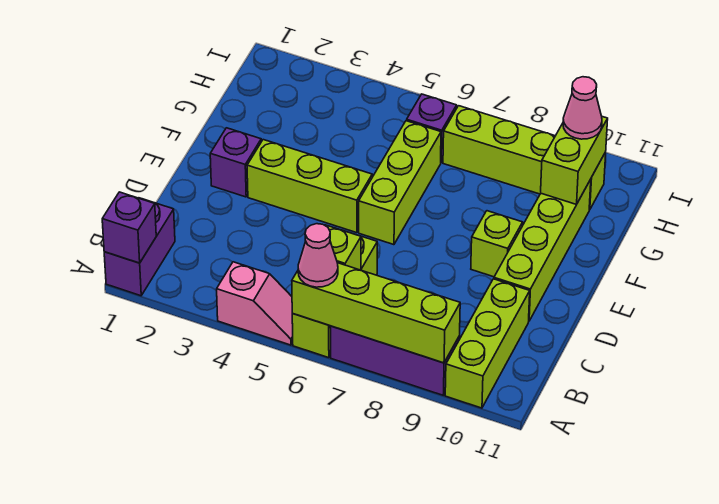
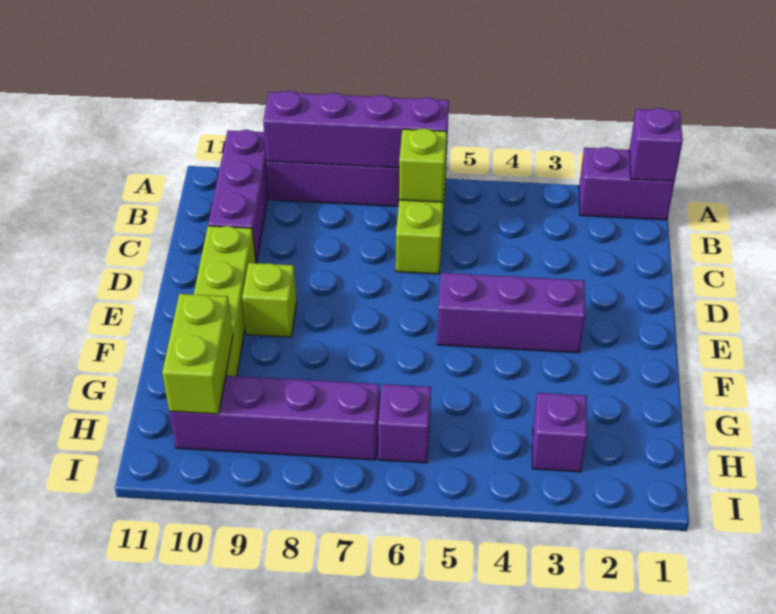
purple brick A1:B1 level 1 -> purple brick A1:A2 level 1
pink slope A4:A5 level 1 top 4 -> none
lime brick A6:A9 level 2 -> purple brick A6:A9 level 2
pink cone A6 level 3 -> none
lime brick A10:C10 level 1 -> purple brick A10:C10 level 1
purple brick E2 level 1 -> purple brick H3 level 1
lime brick E3:E5 level 1 -> purple brick E3:E5 level 1
lime brick E6:G6 level 1 -> none
lime brick H7:H10 level 1 -> purple brick H7:H10 level 1
pink cone H10 level 3 -> none

